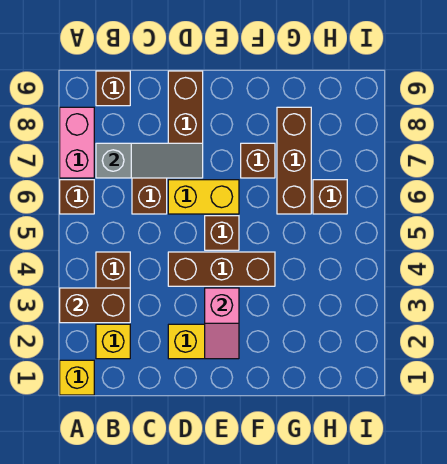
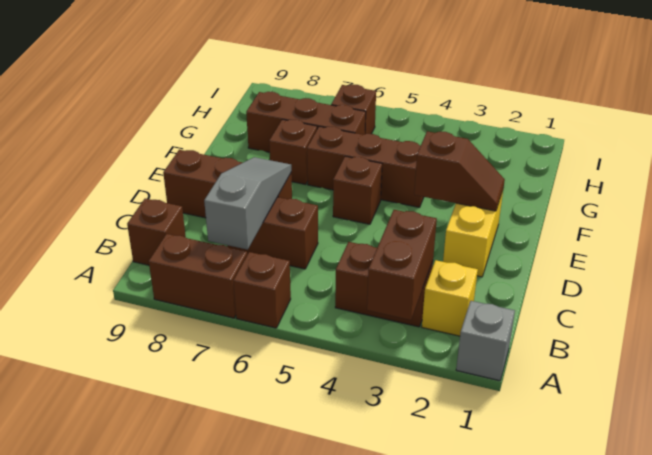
yellow brick A1 level 1 -> grey brick A1 level 1
pink brick A7:A8 level 1 -> brown brick A7:A8 level 1
brown brick D4:F4 level 1 -> brown brick F4:F6 level 1
yellow brick D6:E6 level 1 -> none
pink slope E2:E3 level 2 top 3 -> brown slope E2:E3 level 2 top 3

